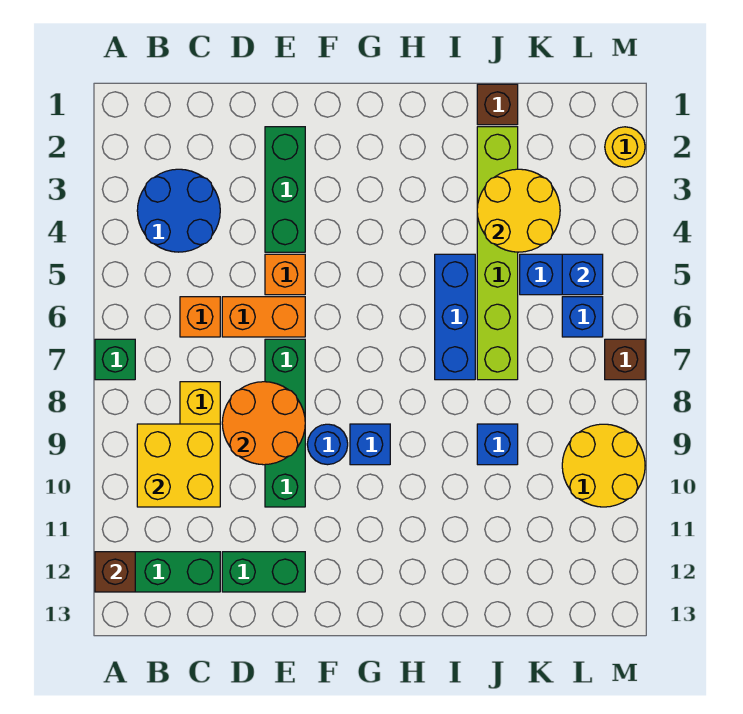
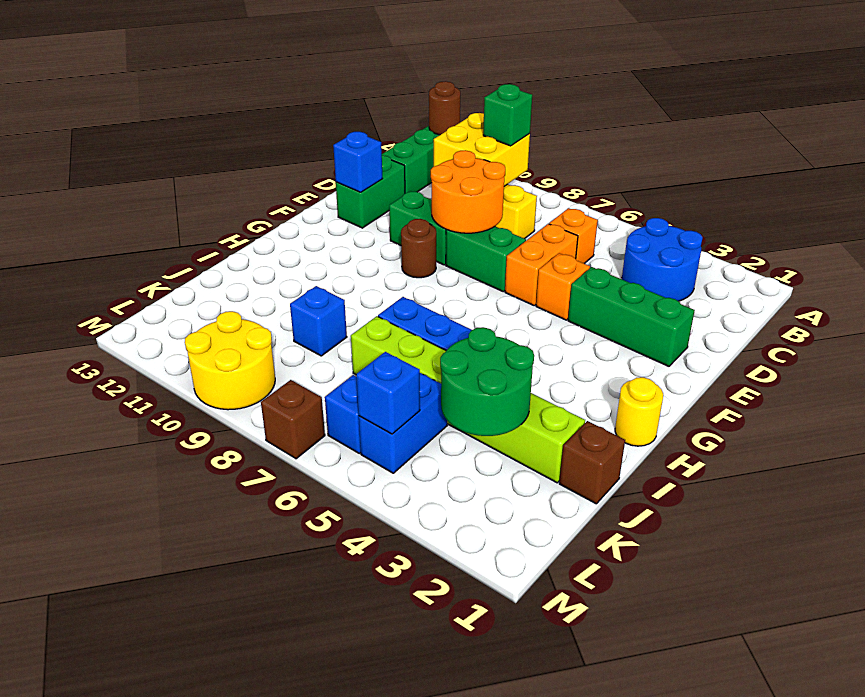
green brick A7 level 1 -> green brick B9 level 3
brown brick A12 level 2 -> brown round brick A12 level 2
blue round brick F9 level 1 -> brown round brick F9 level 1
blue brick G9 level 1 -> blue brick E12 level 2
yellow round brick J3:K4 level 2 -> green round brick J3:K4 level 2
yellow round brick M2 level 1 -> yellow round brick H1 level 1

